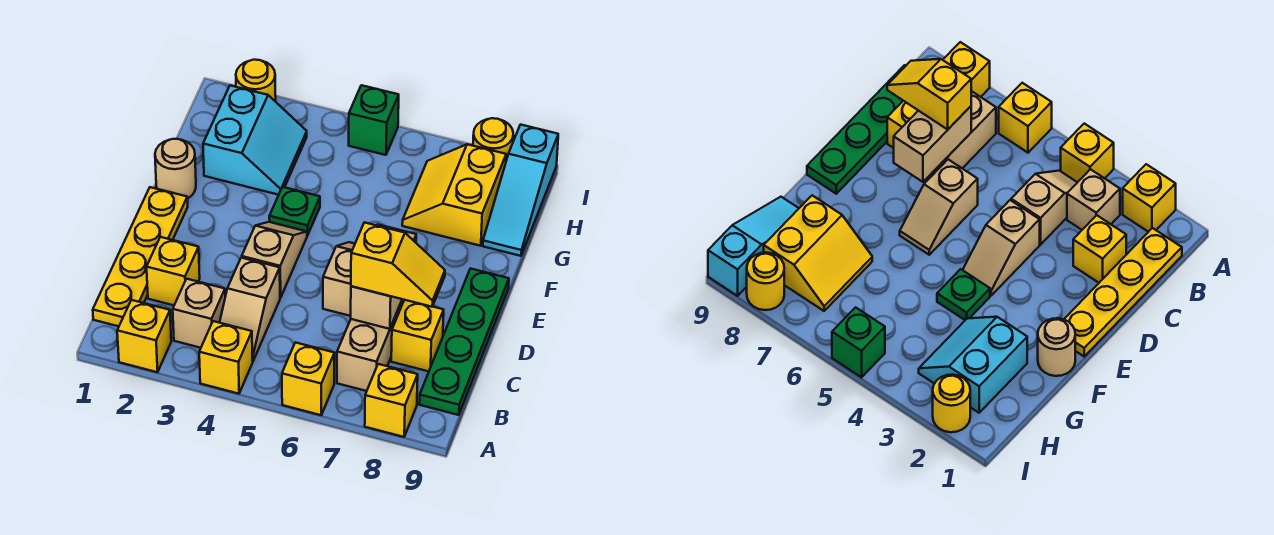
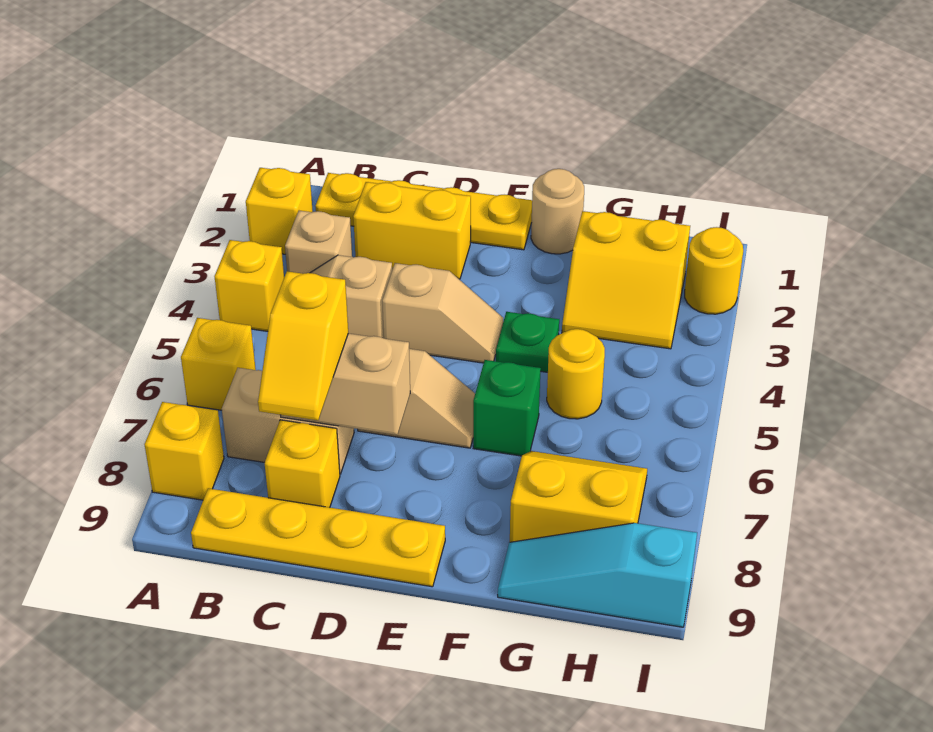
green plate B9:E9 level 1 -> yellow plate B9:E9 level 1
yellow brick C2 level 1 -> yellow brick C2:D2 level 1
cyan slope G2:H3 level 1 top 2 -> yellow slope G2:H3 level 1 top 2
green brick I5 level 1 -> green brick F6 level 1
yellow round brick I8 level 1 -> yellow round brick G5 level 1

